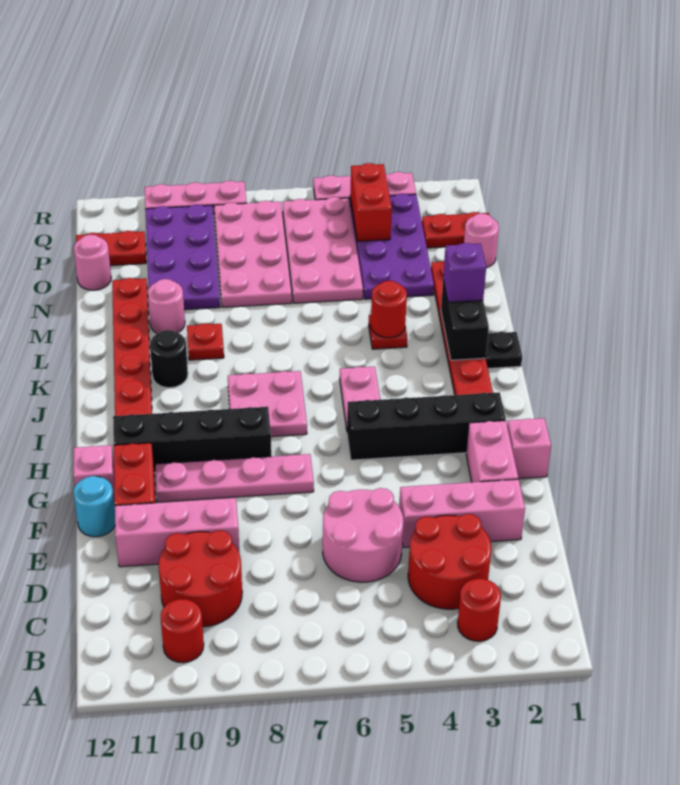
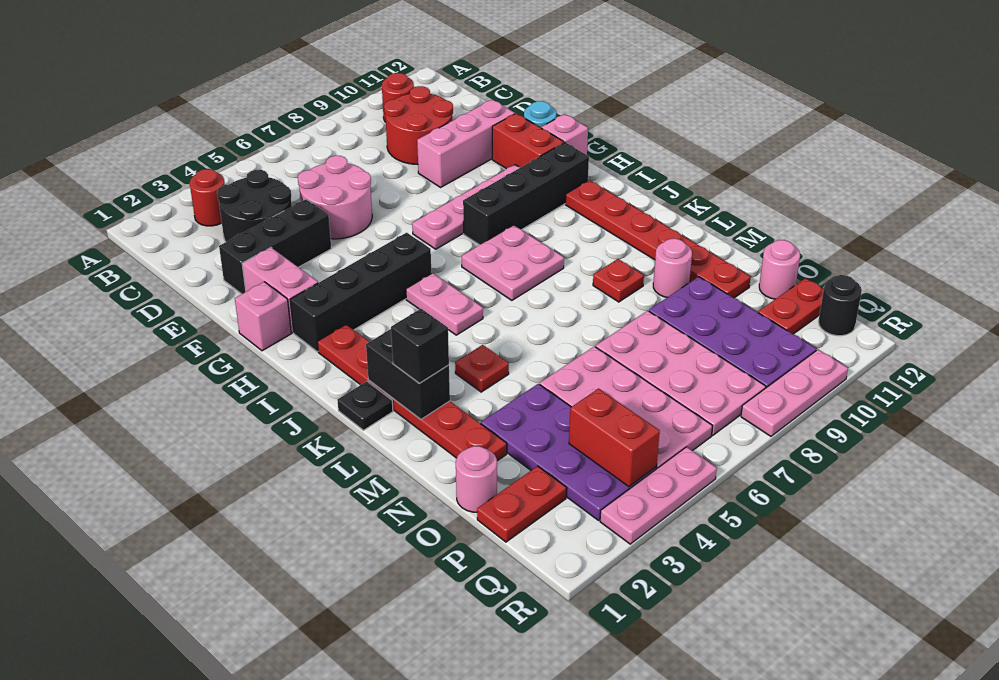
red round brick C3:D4 level 1 -> black round brick C3:D4 level 1
pink brick E2:E4 level 1 -> black brick E2:E4 level 1
black round brick K10 level 1 -> black round brick Q12 level 1
purple brick L2 level 3 -> black brick L2 level 3
red round brick L4 level 2 -> none

